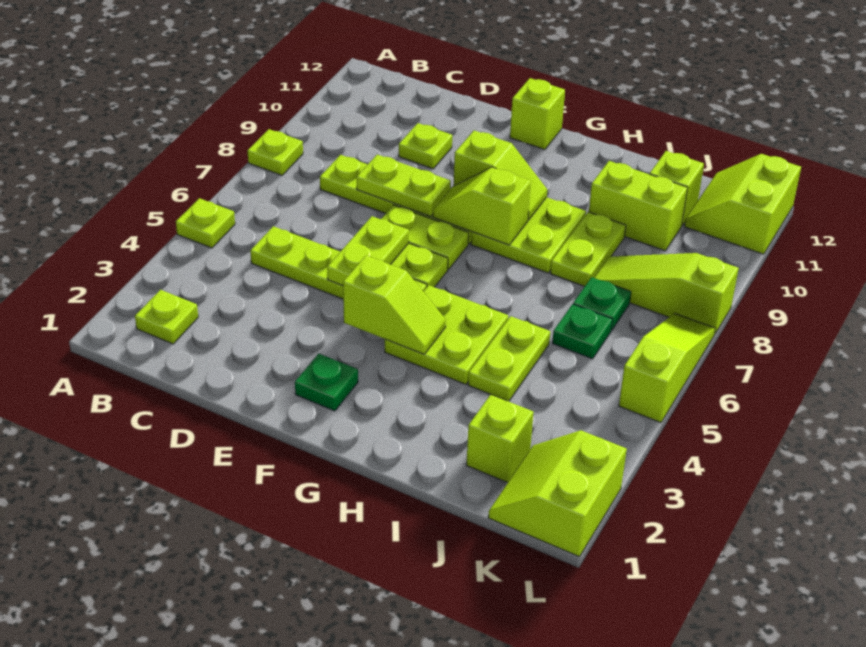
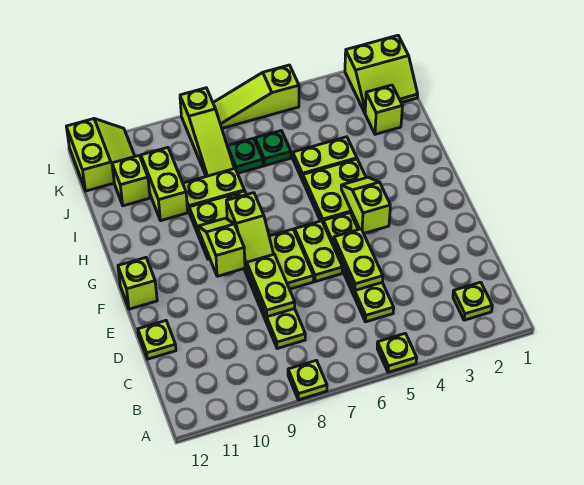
lime plate D10 level 1 -> lime plate D12 level 1
lime plate E5:E6 level 2 -> lime plate D5:E5 level 2
green plate F2 level 1 -> none
lime slope K11:L12 level 1 top L -> lime slope K11:L12 level 1 top 12

